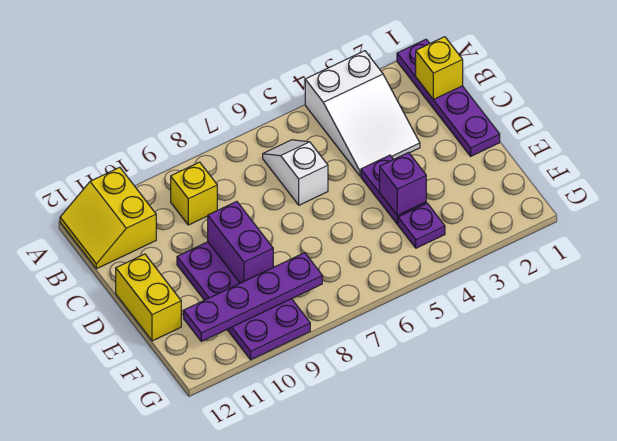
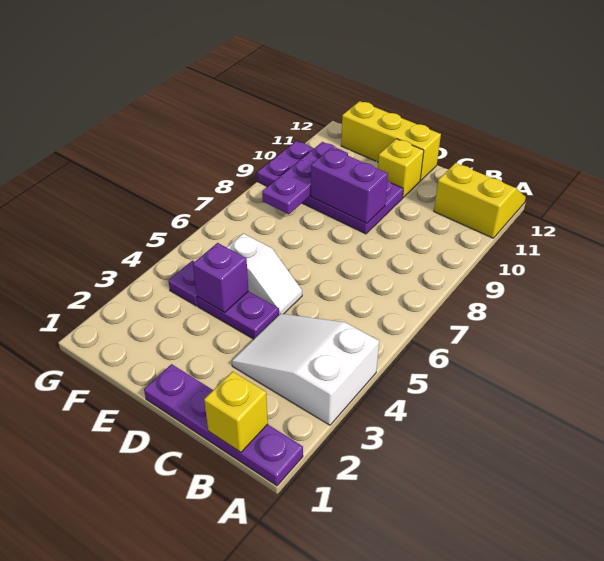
white slope B6:C6 level 1 top C -> white slope D5:E5 level 1 top E
yellow brick B9 level 1 -> yellow brick D11 level 1
yellow brick D12:E12 level 1 -> yellow brick D12:F12 level 1
purple plate F8:F11 level 2 -> purple plate F8:F10 level 2

